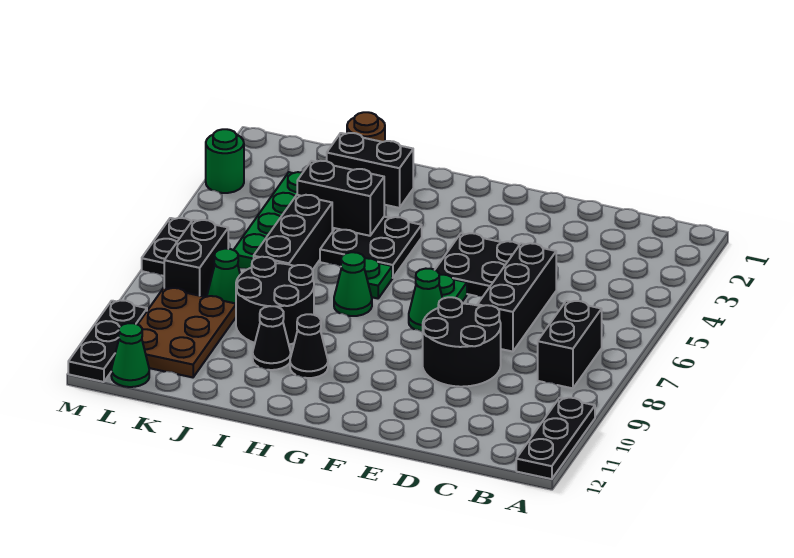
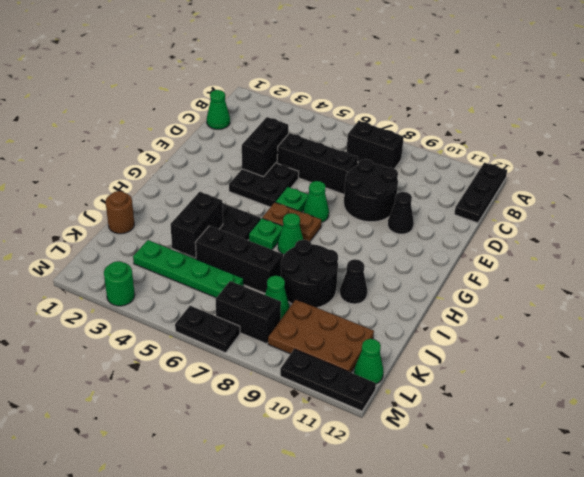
black plate A10:A12 level 1 -> black plate A12:C12 level 1
none -> green cone C1 level 1
none -> brown plate G6:G7 level 1
black cone H10 level 1 -> black cone E10 level 1
black brick I2:J2 level 1 -> black brick D4:E4 level 2

